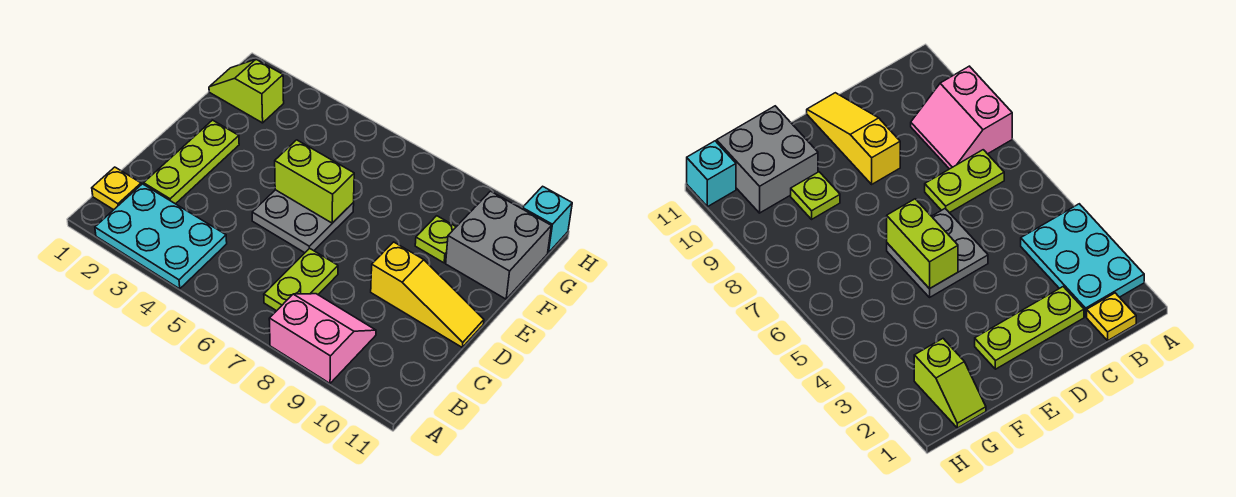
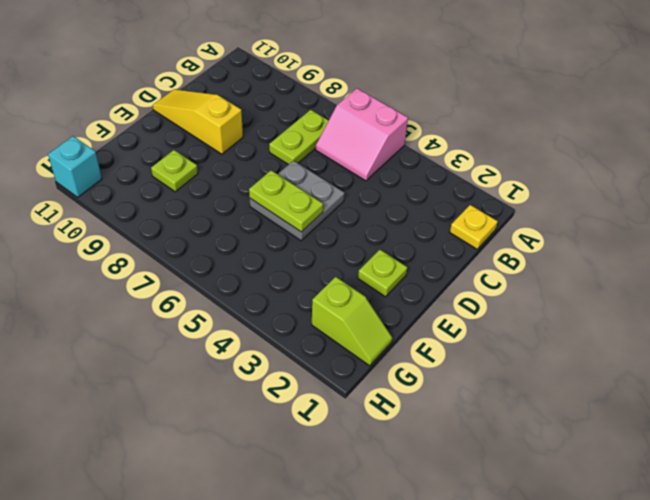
cyan plate A2:B4 level 1 -> none
pink slope A8:B9 level 1 top A -> pink slope A5:B6 level 1 top A
lime plate C2:E2 level 1 -> lime plate E2 level 1
lime brick E5:E6 level 2 -> lime plate E5:E6 level 2
grey brick F10:G11 level 1 -> none

